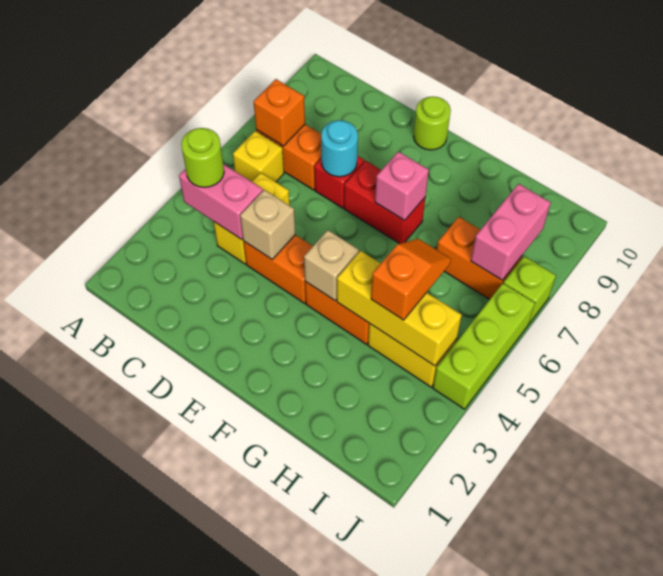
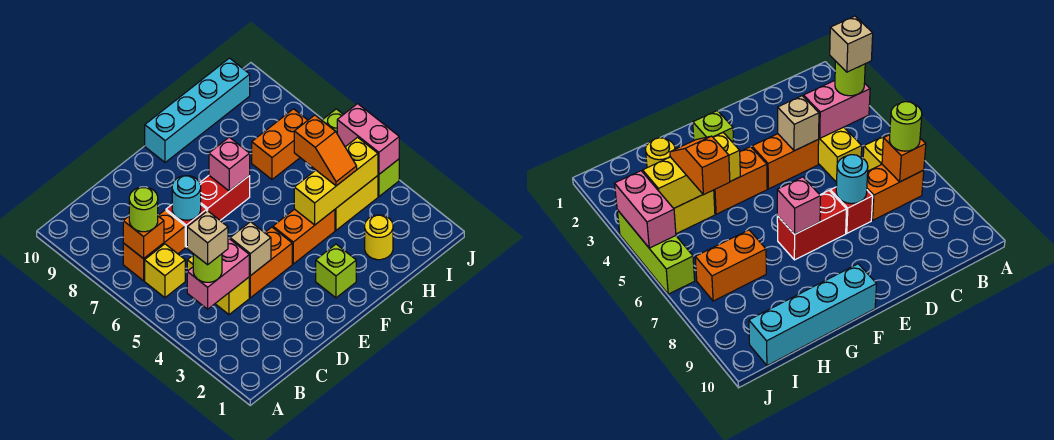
lime round brick E10 level 1 -> lime round brick B7 level 3
tan brick F4 level 2 -> tan brick B4 level 4
none -> cyan brick F10:I10 level 1
none -> yellow round brick H2 level 1
orange slope H4:H5 level 3 top 4 -> orange slope H4:H5 level 3 top 5
pink brick I7:I8 level 2 -> pink brick J4:J5 level 2
lime brick J7 level 1 -> lime brick F2 level 1

